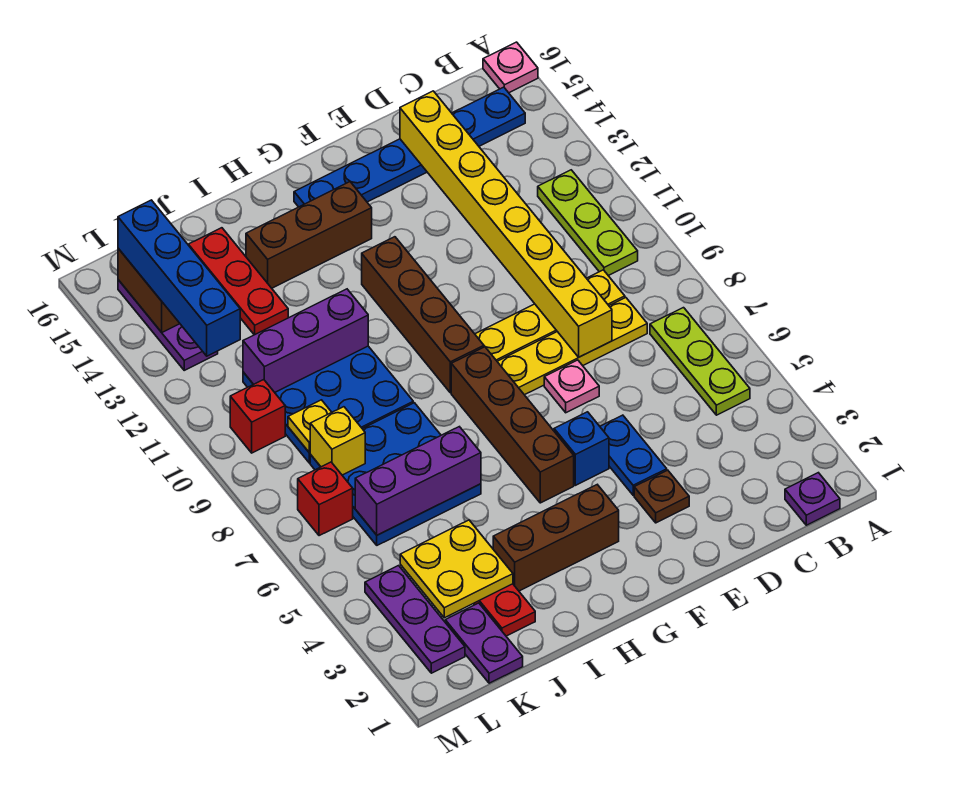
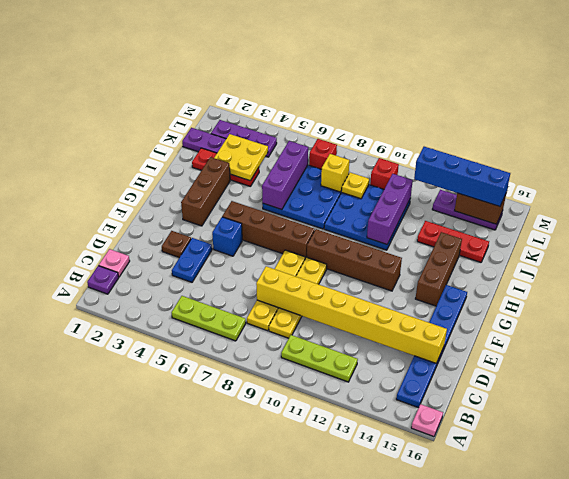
blue plate E4:E5 level 1 -> blue plate D4:E4 level 1
pink plate E7 level 1 -> pink plate C1 level 1

